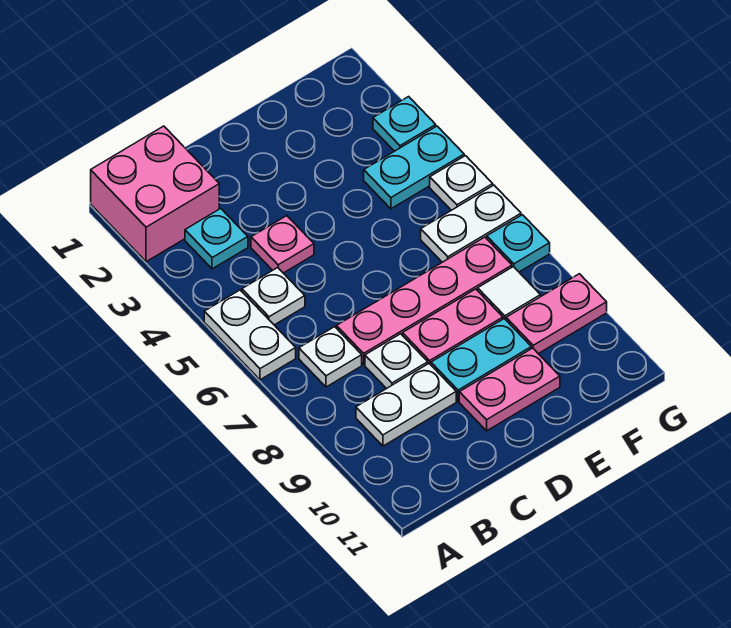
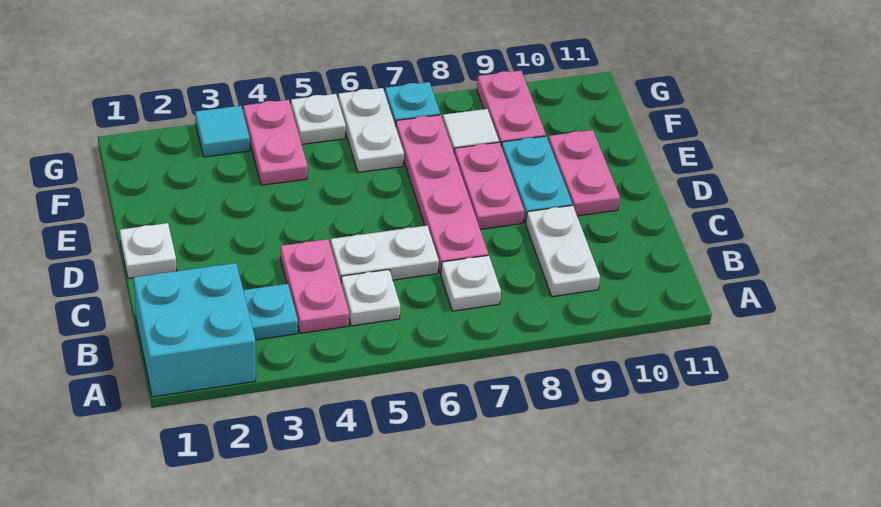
pink brick A1:B2 level 1 -> cyan brick A1:B2 level 1
white plate A5:A6 level 1 -> white plate C5:C6 level 1
pink plate C4 level 1 -> pink plate B4:C4 level 1
white plate C8 level 1 -> white plate D1 level 1
cyan plate F4:G4 level 1 -> pink plate F4:G4 level 1
cyan plate G3 level 1 -> cyan tile G3 level 1

